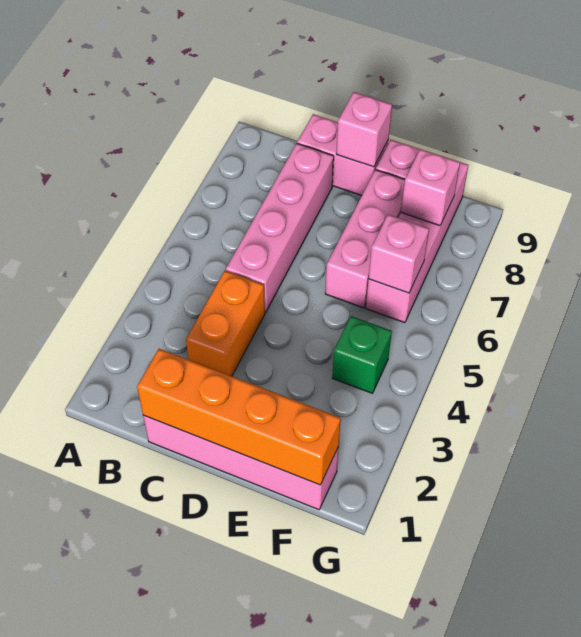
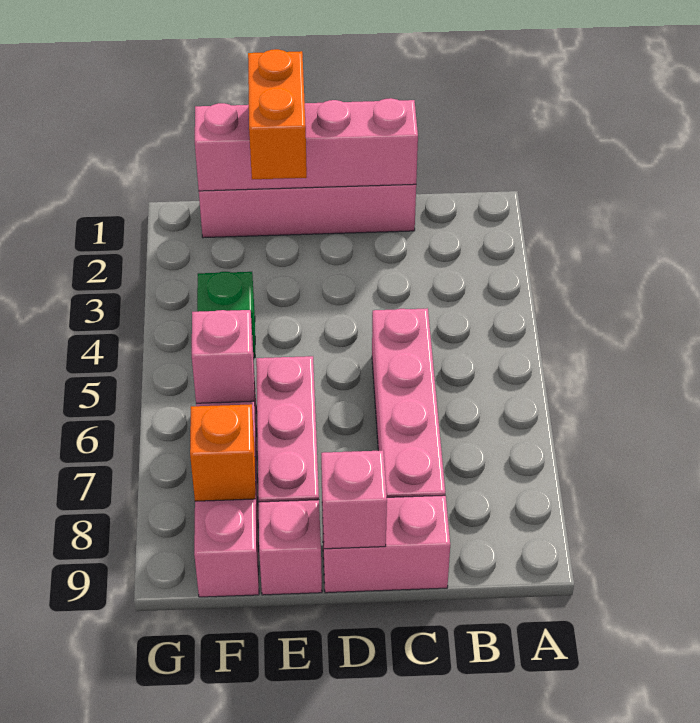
orange brick C1:F1 level 2 -> pink brick C1:F1 level 2
orange brick C3:C4 level 1 -> orange brick E1:E2 level 3
pink brick F8 level 2 -> orange brick F8 level 2

